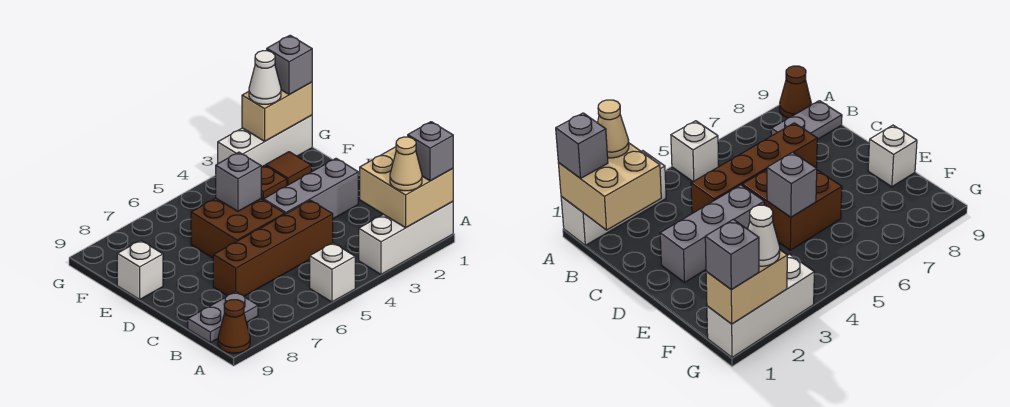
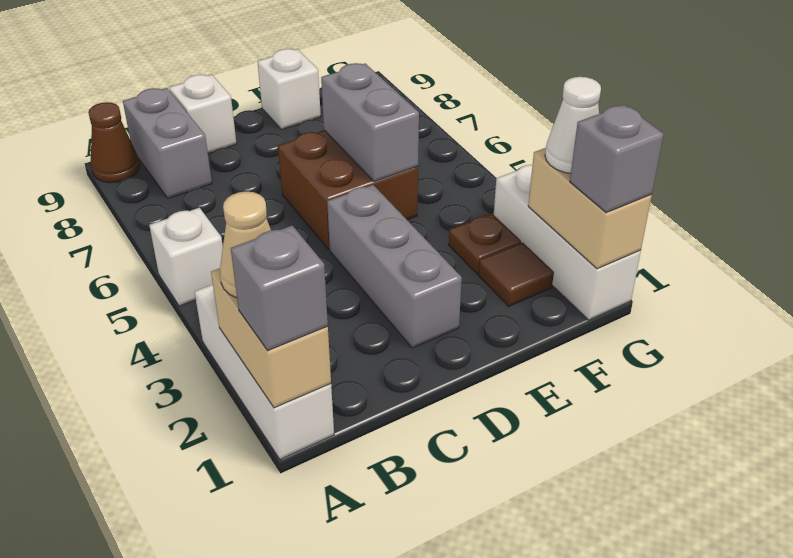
tan brick A1:B2 level 2 -> tan brick A1:A2 level 2
grey plate B8:B9 level 1 -> grey brick B8:B9 level 1
brown brick C4:C7 level 1 -> none
none -> white brick C9 level 1
grey brick E5 level 2 -> grey brick E5:E6 level 2

